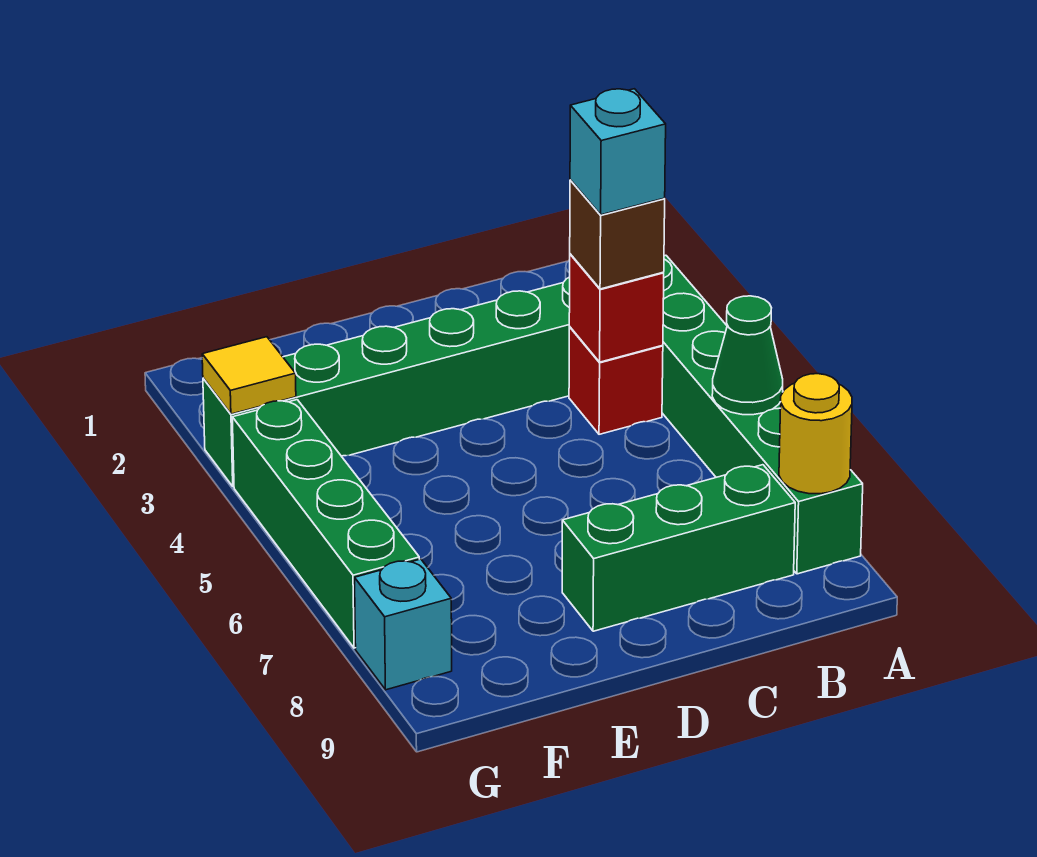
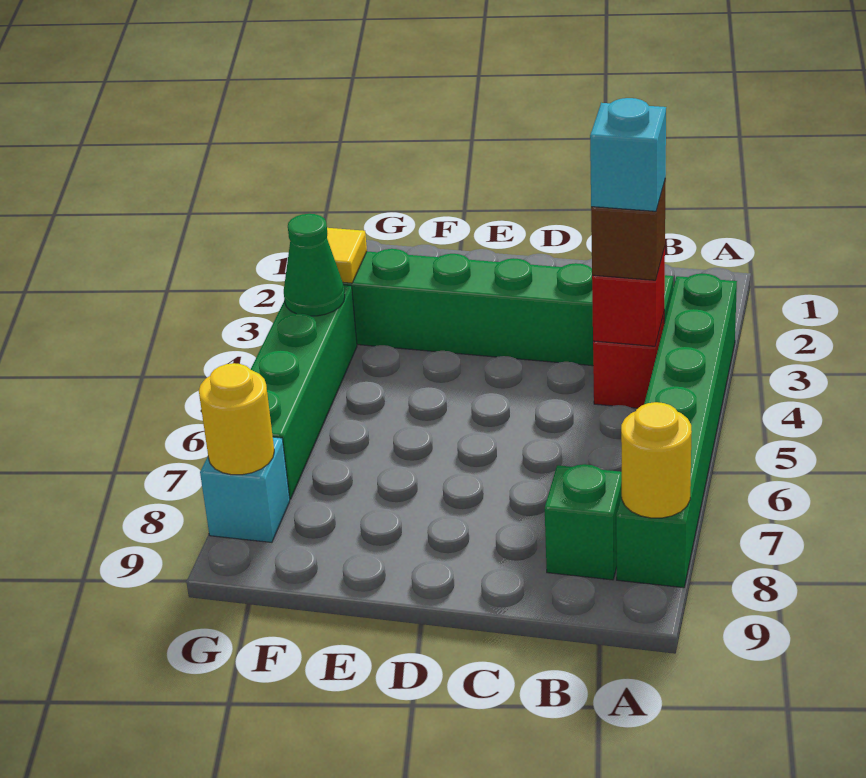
green cone A6 level 2 -> green cone G4 level 2
green brick B8:D8 level 1 -> green brick B8 level 1
none -> yellow round brick G8 level 2

